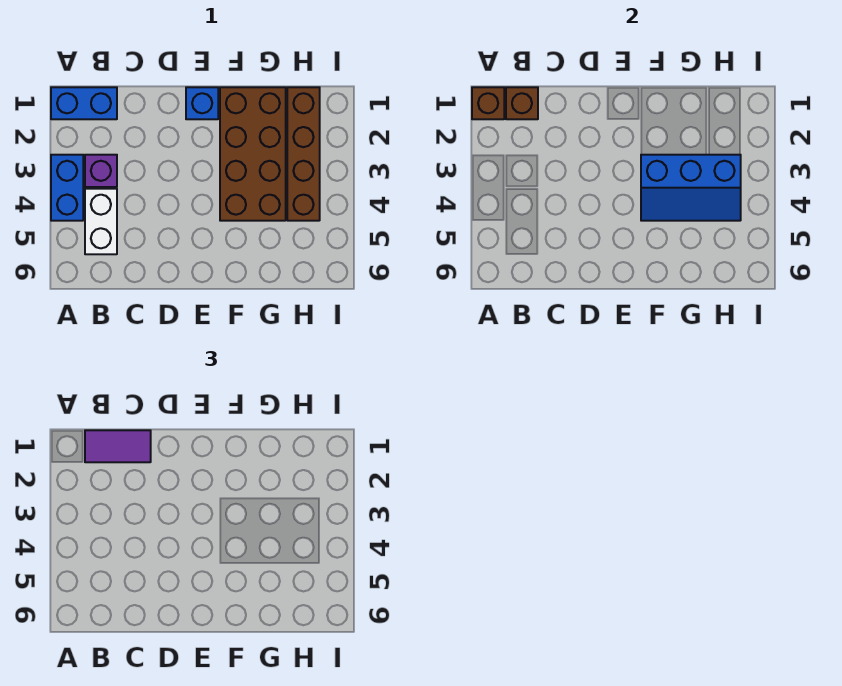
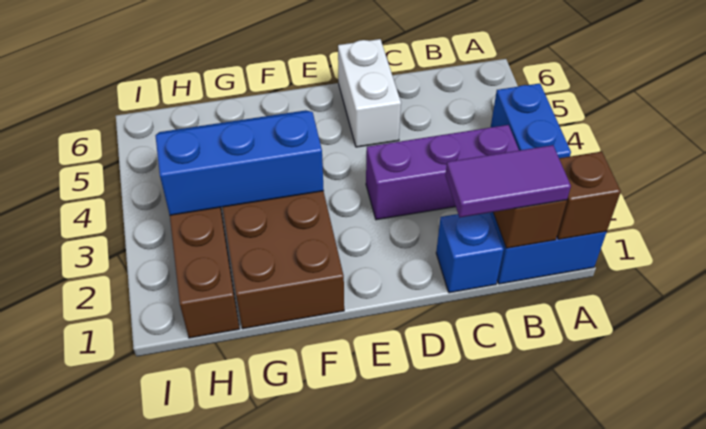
purple brick B3 level 1 -> purple brick B3:D3 level 1
white brick B4:B5 level 1 -> white brick D5:D6 level 1
blue brick E1 level 1 -> blue brick C1 level 1

